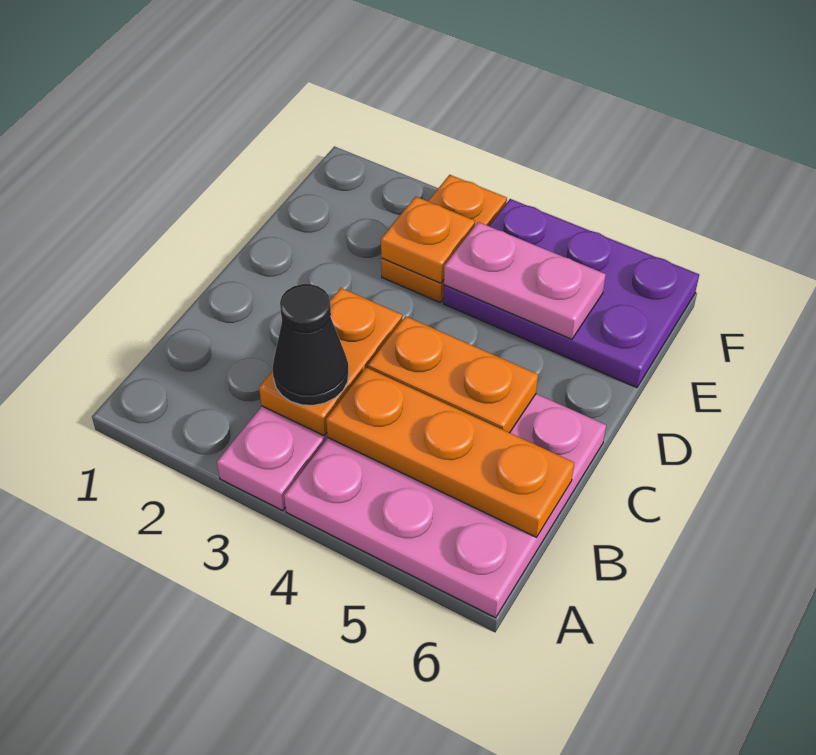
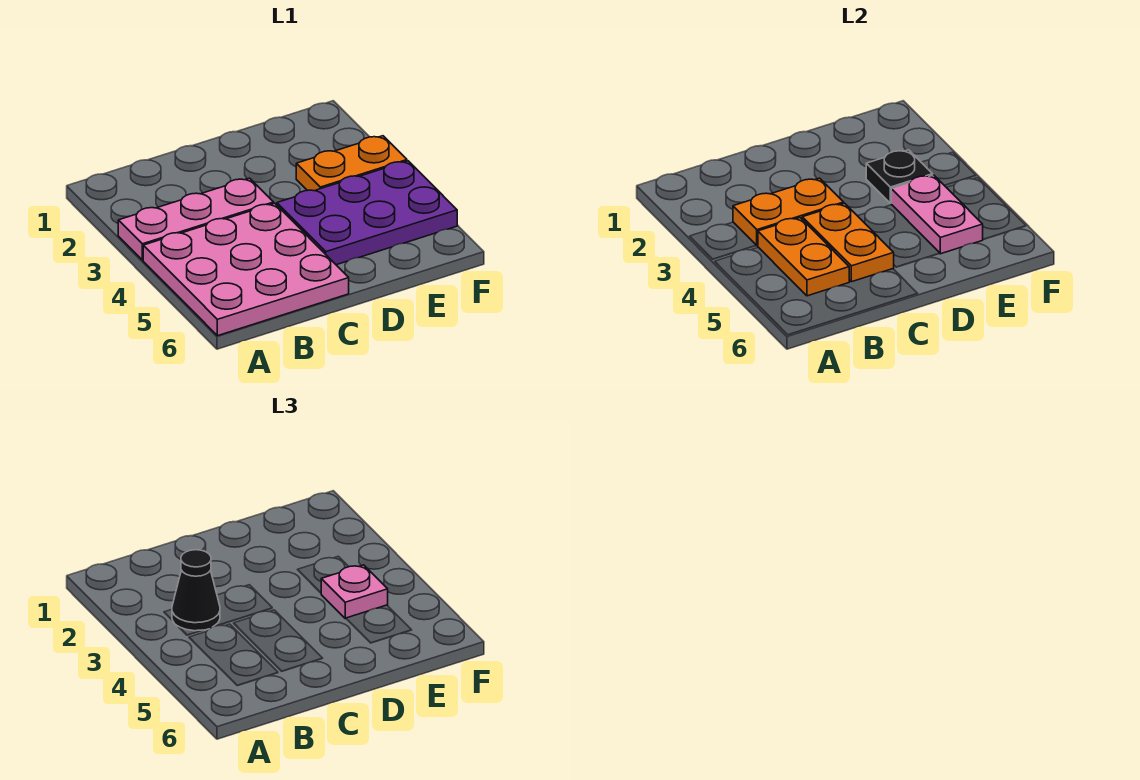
orange plate B4:B6 level 2 -> orange plate B4:B5 level 2
orange plate E3 level 2 -> black plate E3 level 2
purple plate E4:F6 level 1 -> purple plate D4:F5 level 1
none -> pink plate E4 level 3

